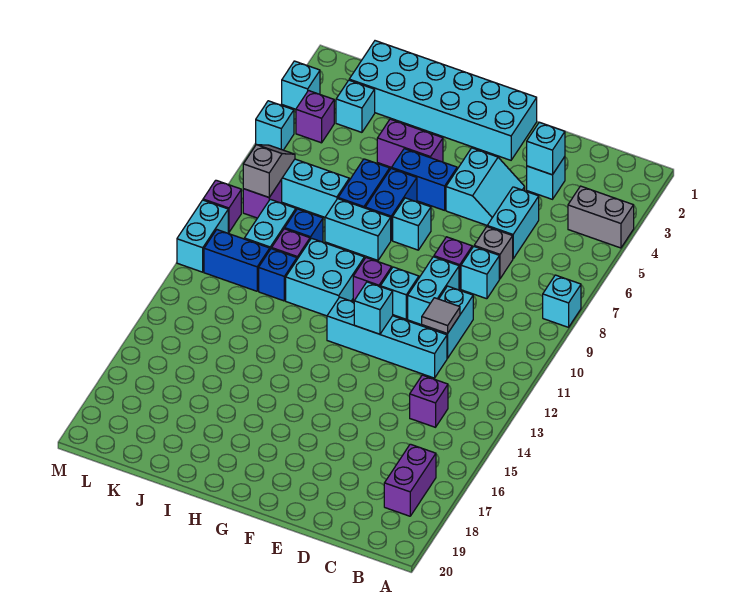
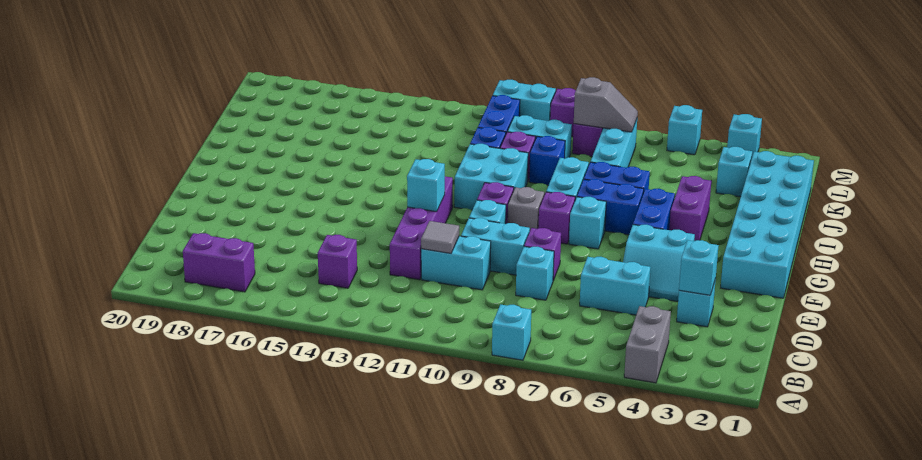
grey brick D7 level 1 -> grey brick G9 level 1
cyan brick D12:G12 level 1 -> purple brick D12:G12 level 1
purple brick L4 level 1 -> purple brick G8 level 1

